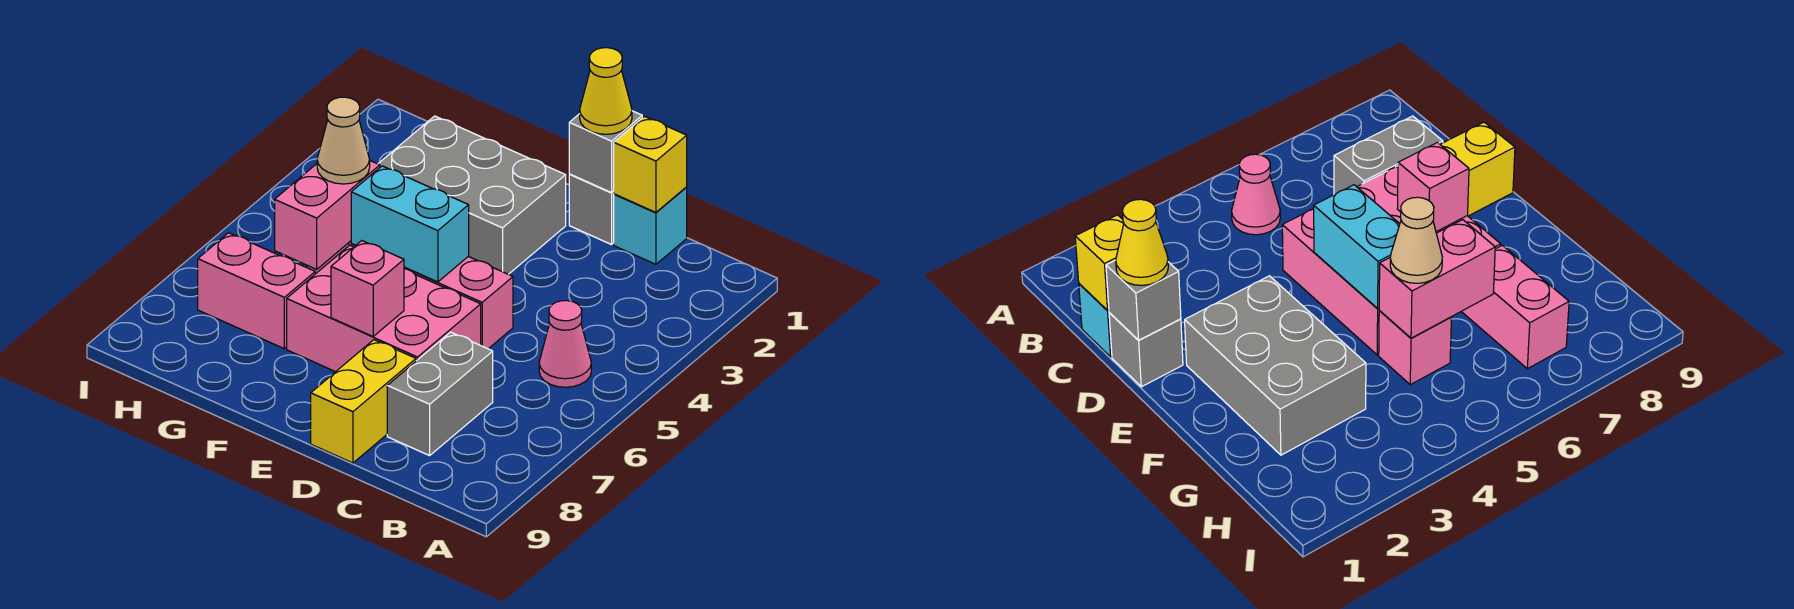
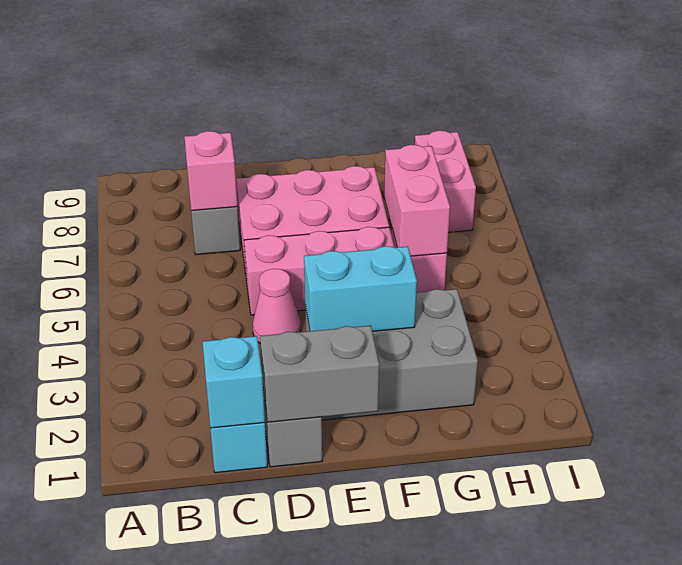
pink cone B5 level 1 -> pink cone D4 level 1
yellow brick C1 level 2 -> cyan brick C1 level 2
grey brick D1 level 2 -> grey brick D1:E1 level 2
yellow cone D1 level 3 -> none
yellow brick D8:D9 level 1 -> none
cyan brick E5:F5 level 2 -> cyan brick E3:F3 level 2
pink brick E7 level 2 -> pink brick C7 level 2
tan cone G5 level 3 -> none
pink brick G7:H7 level 1 -> pink brick H7:H8 level 1

